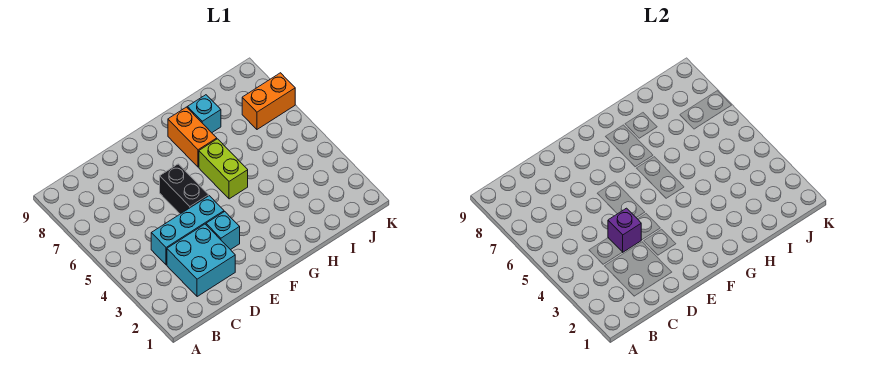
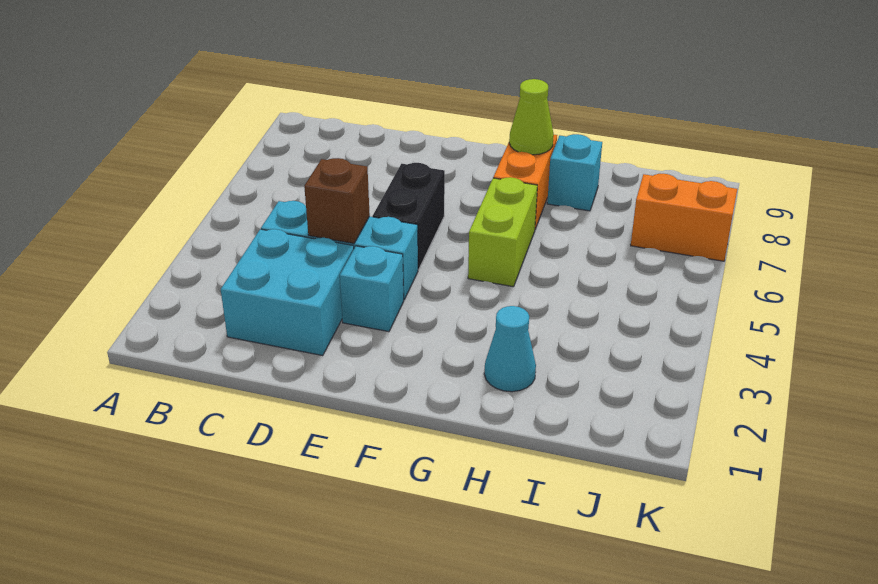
purple brick D4 level 2 -> brown brick D4 level 2
none -> lime cone G8 level 2
none -> cyan cone H2 level 1

